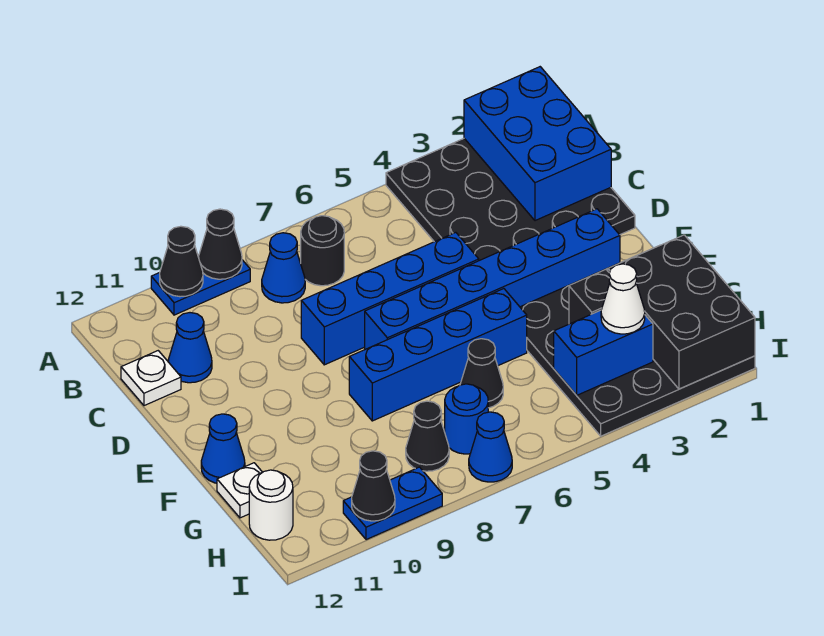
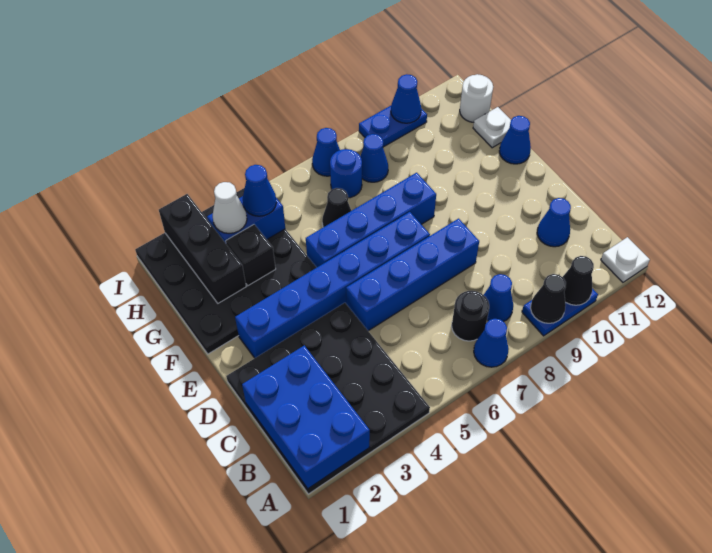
none -> blue cone A7 level 1
white plate C12 level 1 -> white plate A12 level 1
black brick G1:I2 level 2 -> black brick G2:I2 level 2
none -> blue cone H4 level 3
black cone H8 level 1 -> blue cone H8 level 1
black cone I10 level 2 -> blue cone I10 level 2

